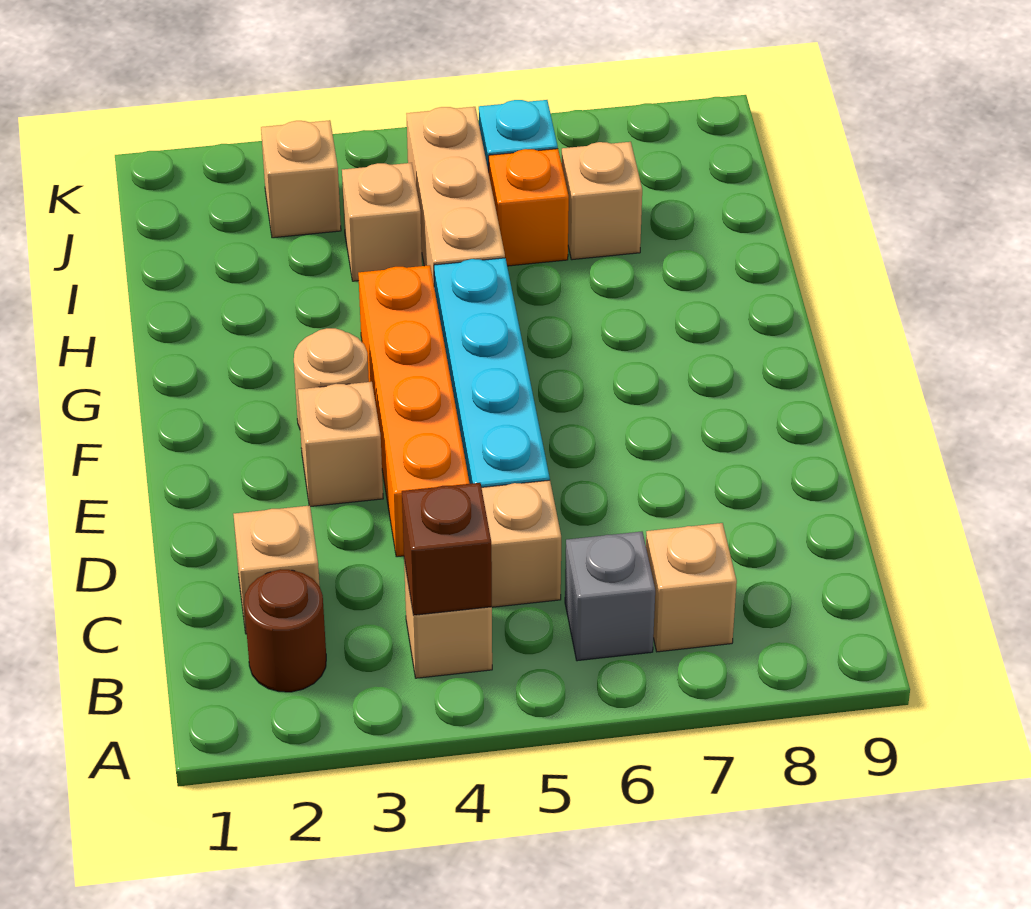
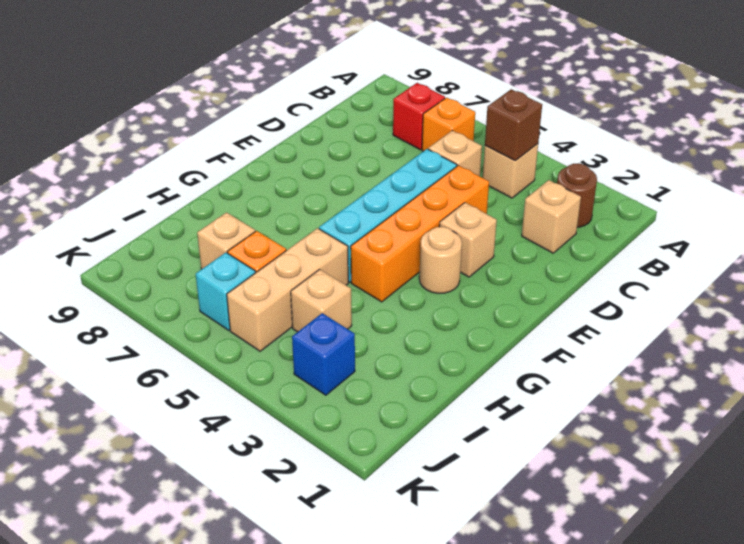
grey brick B6 level 1 -> orange brick B6 level 1
tan brick B7 level 1 -> red brick B7 level 1
tan brick J3 level 1 -> blue brick J3 level 1

